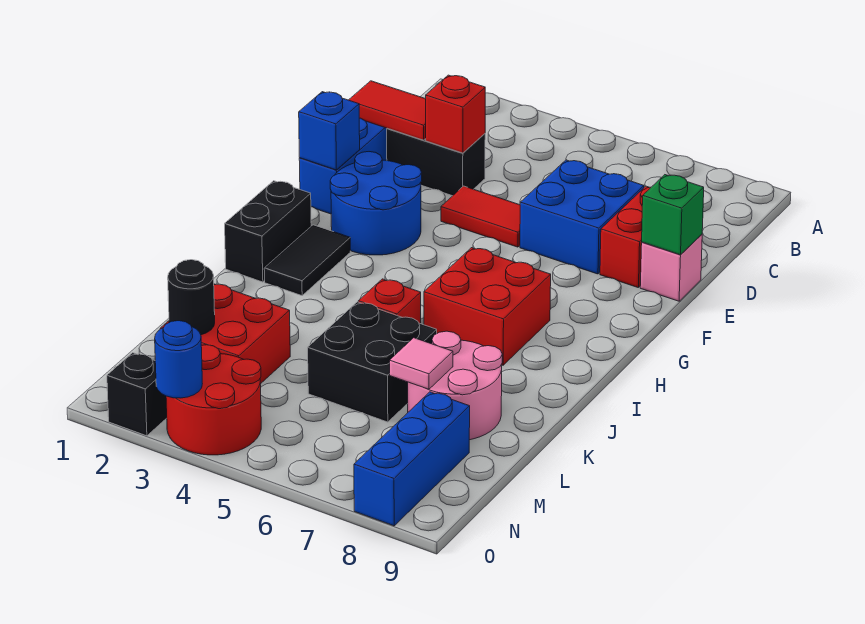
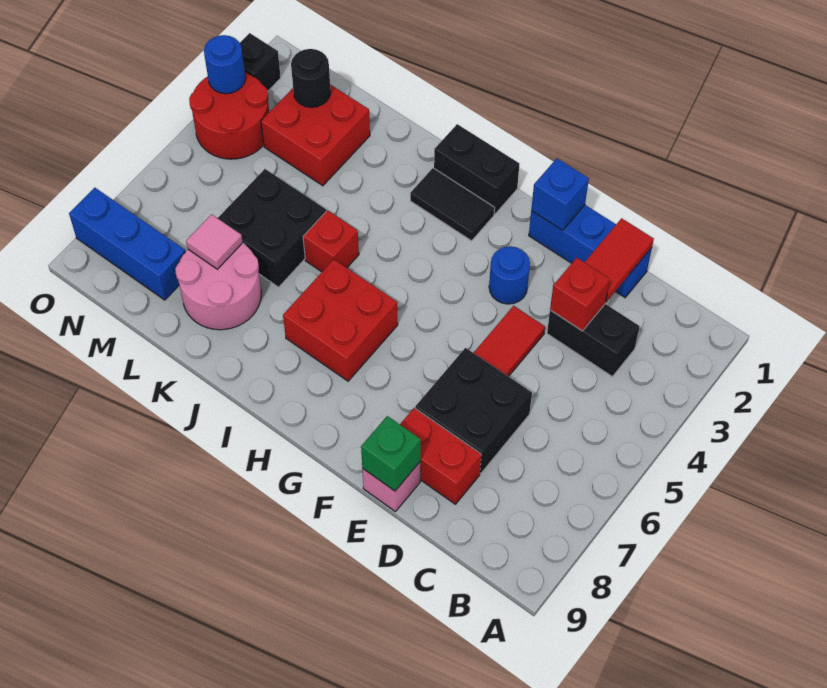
black brick D2:D3 level 1 -> black brick C3:D3 level 1
blue brick D6:E7 level 1 -> black brick D6:E7 level 1
blue round brick F2:G3 level 1 -> blue round brick F3 level 1

